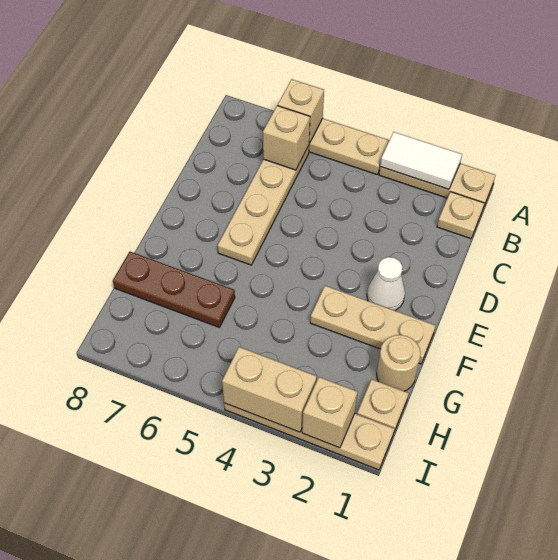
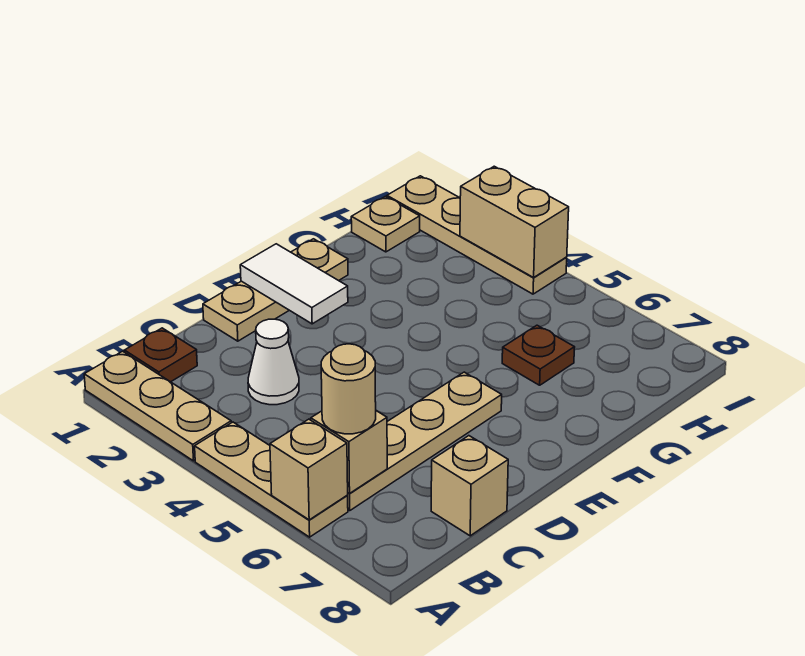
white tile A2:A3 level 2 -> white tile E1:E2 level 2
tan plate B1 level 1 -> brown plate B1 level 1
white cone E2 level 1 -> white cone C3 level 1
tan plate F1:F3 level 1 -> tan plate D1:F1 level 1
tan round brick G1 level 1 -> tan round brick B6 level 3
brown plate G6:G8 level 1 -> brown plate G6 level 1
tan brick I2 level 2 -> tan brick C8 level 1

